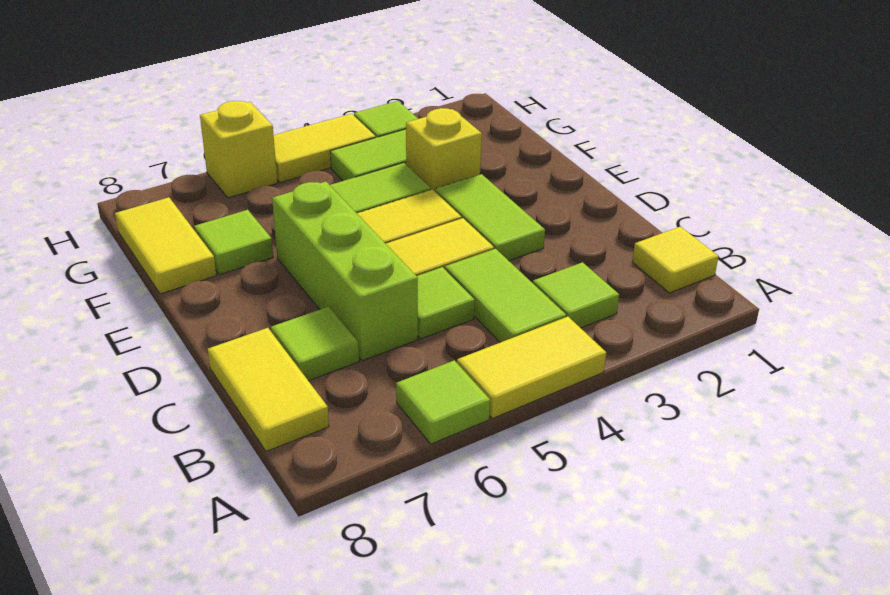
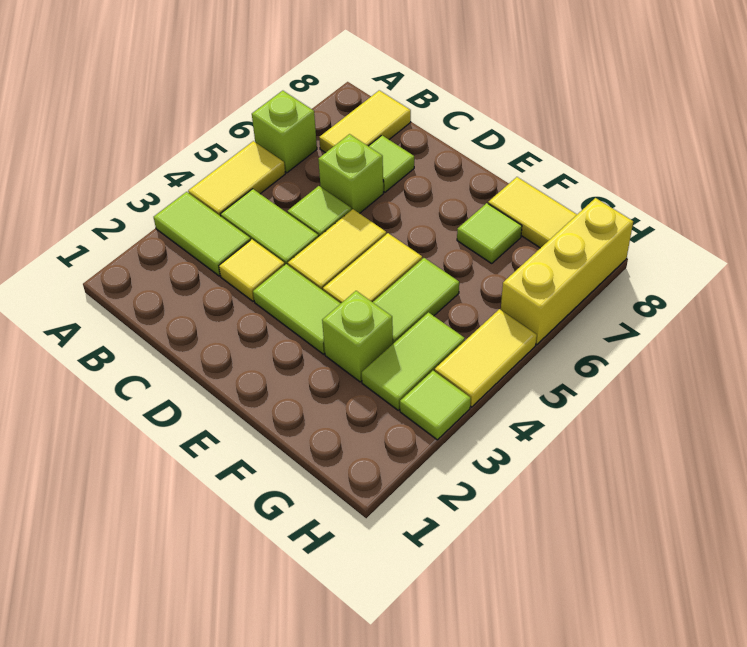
lime tile A6 level 1 -> lime brick A6 level 1
yellow tile B1 level 1 -> yellow tile C3 level 1
lime tile B3 level 1 -> lime tile A3:B3 level 1
yellow tile B8:C8 level 1 -> yellow tile B7:B8 level 1
lime brick C6:E6 level 1 -> lime brick C6 level 1
yellow brick F3 level 1 -> lime brick F3 level 1
yellow brick H6 level 1 -> yellow brick H6:H8 level 1

